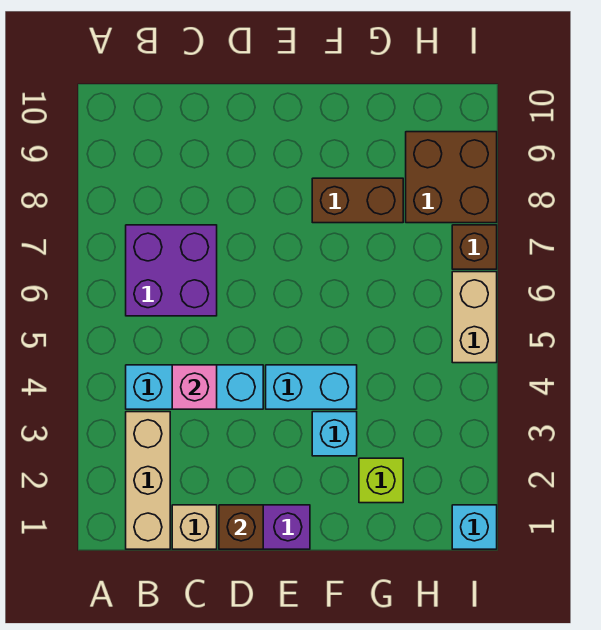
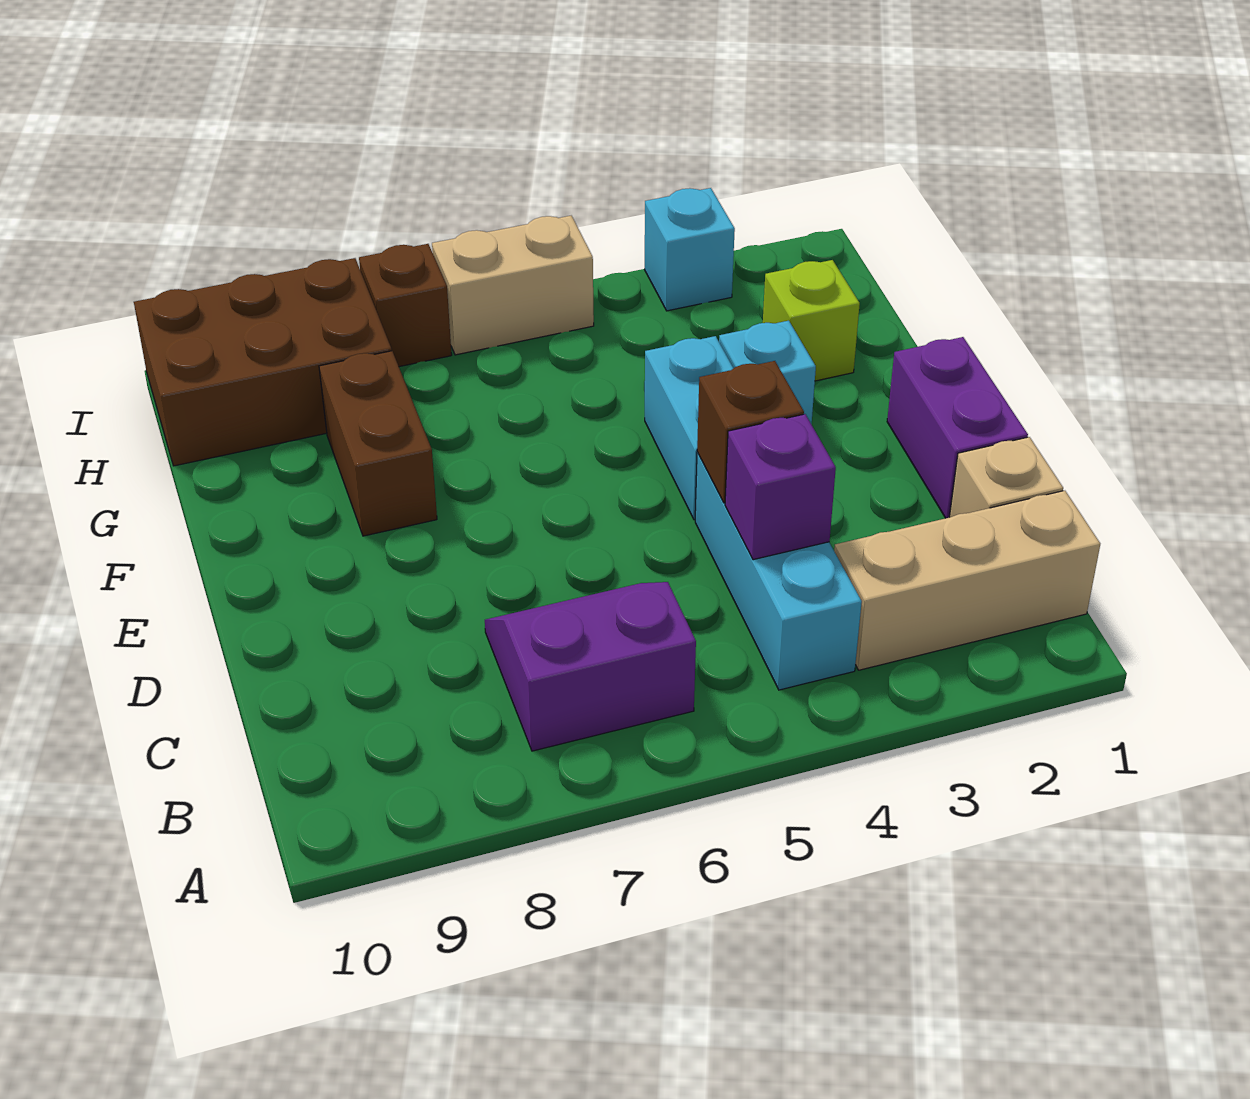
purple brick B6:C7 level 1 -> purple slope B6:C7 level 1 top B
pink brick C4 level 2 -> purple brick C4 level 2
brown brick D1 level 2 -> brown brick D4 level 2
brown brick H8:I9 level 1 -> brown brick H8:I10 level 1
cyan brick I1 level 1 -> cyan brick I3 level 1

